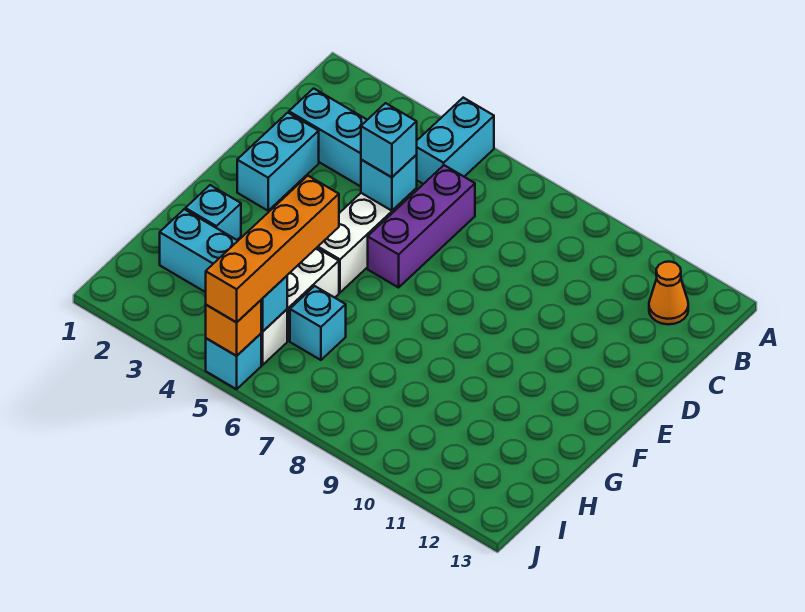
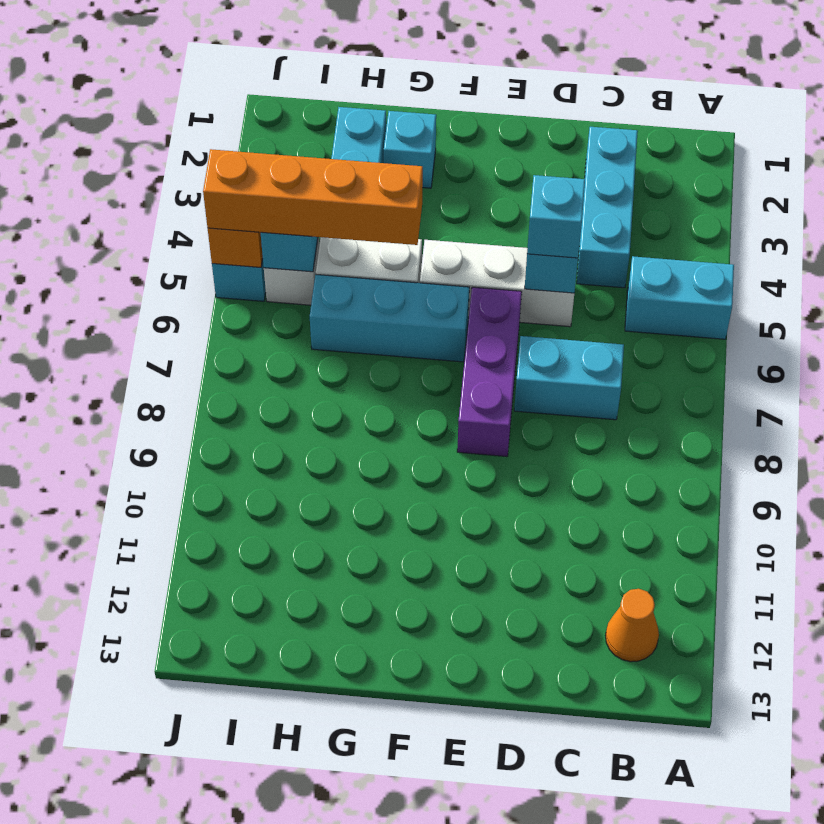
purple brick C6:E6 level 1 -> purple brick E6:E8 level 1
cyan brick D2:E2 level 1 -> cyan brick C7:D7 level 1
cyan brick H6 level 1 -> cyan brick F6:H6 level 1

